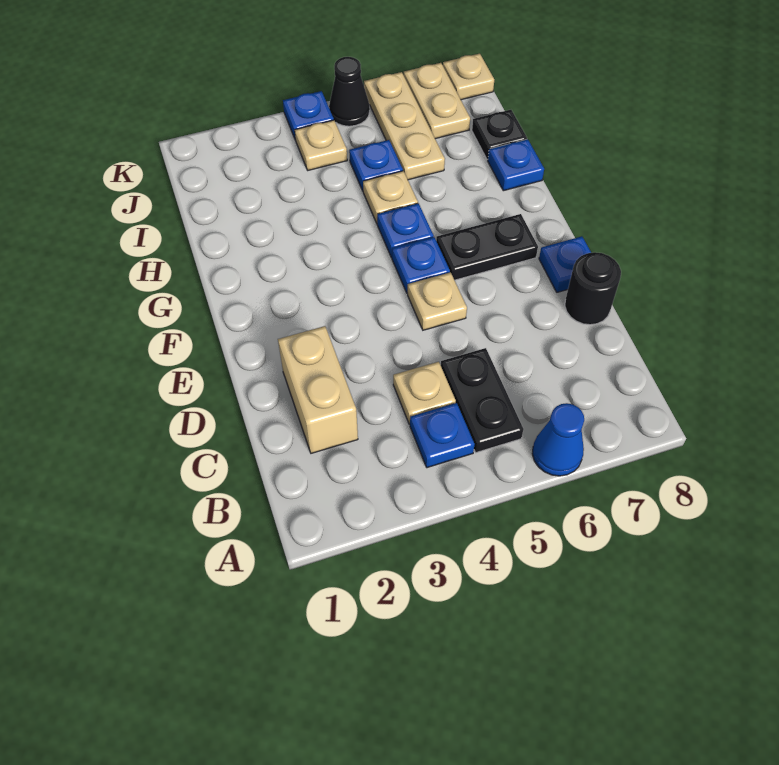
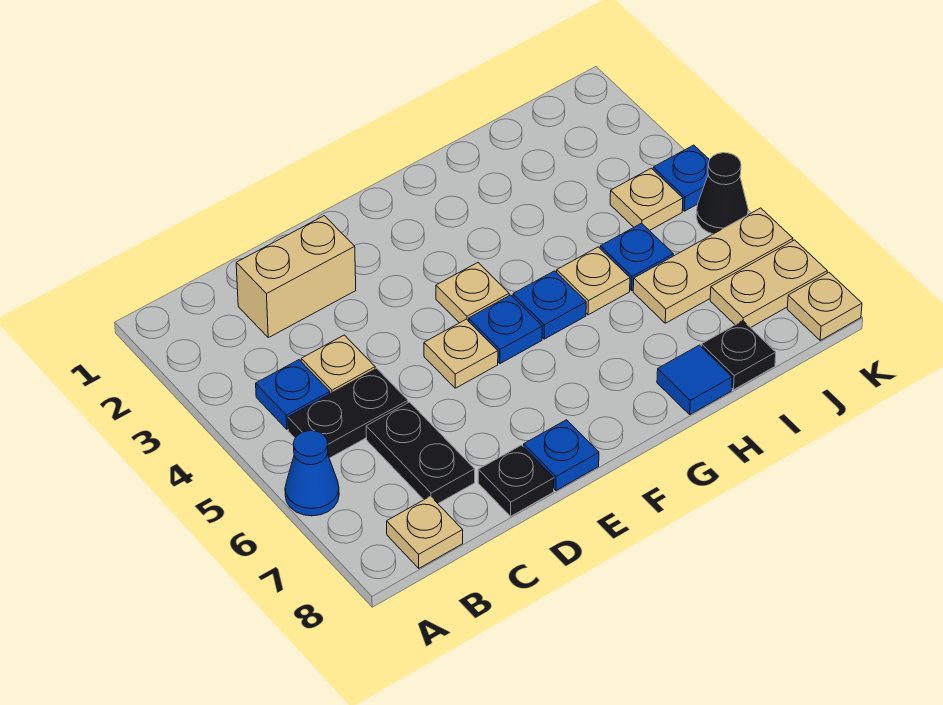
none -> tan plate B8 level 1
black round brick D8 level 1 -> black plate D8 level 1
none -> tan plate F4 level 1
black plate F6:F7 level 1 -> black plate C6:C7 level 1
blue plate H8 level 1 -> blue tile H8 level 1

